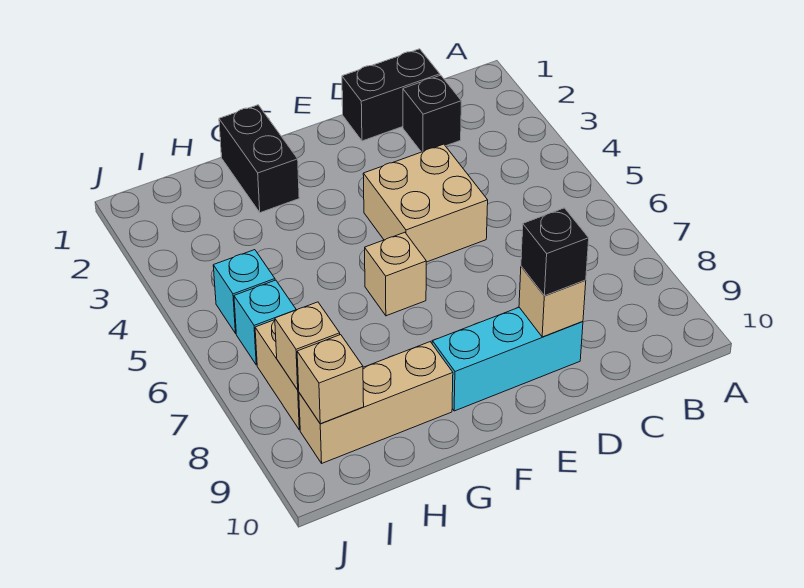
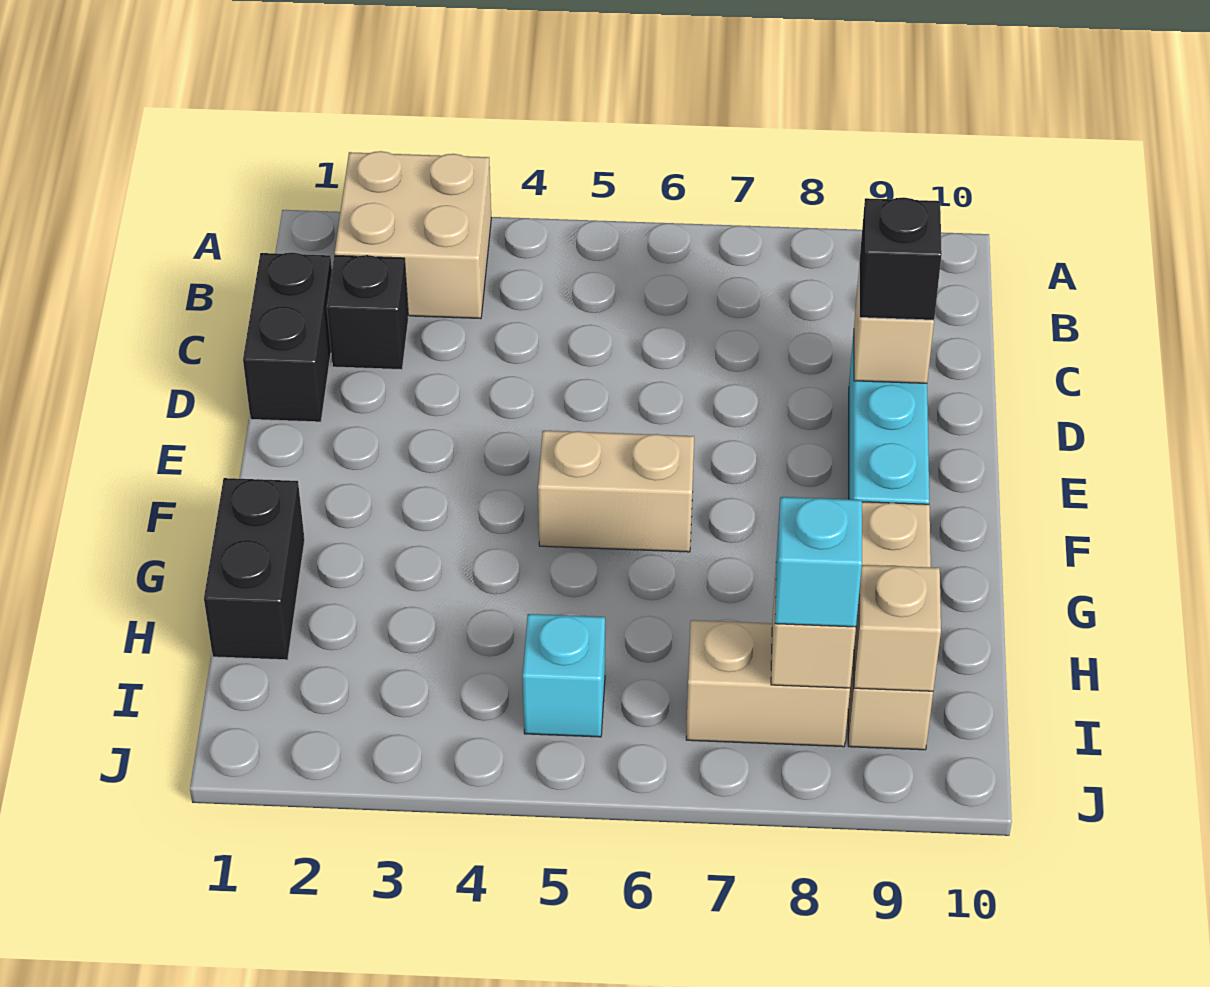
tan brick D4:E5 level 1 -> tan brick A2:B3 level 1
tan brick F6 level 1 -> tan brick F5:F6 level 1
black brick G1:G2 level 1 -> black brick G1:H1 level 1
cyan brick I6 level 1 -> cyan brick I8 level 3

